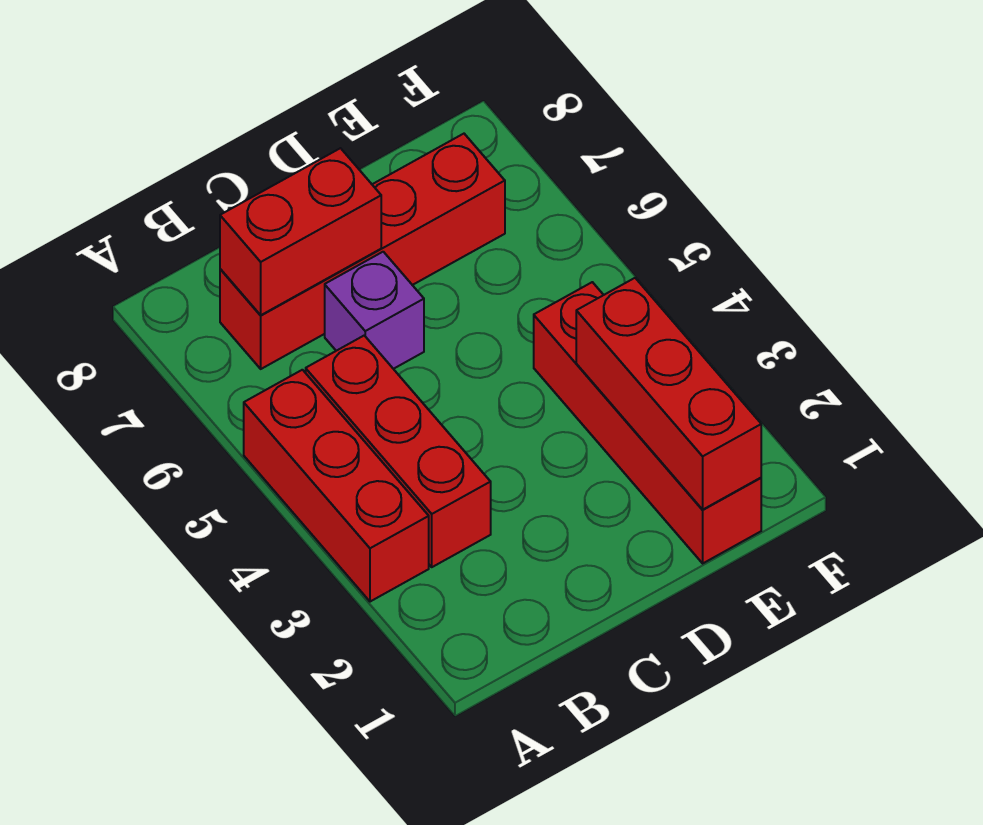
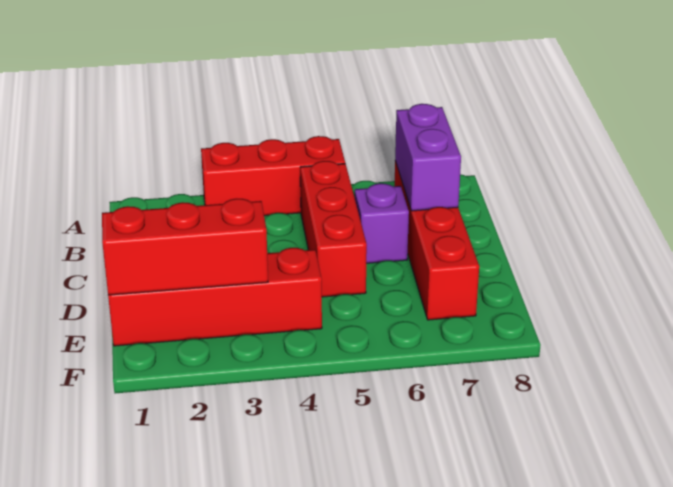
red brick B3:B5 level 1 -> red brick B5:D5 level 1
red brick B7:C7 level 2 -> purple brick B7:C7 level 2

